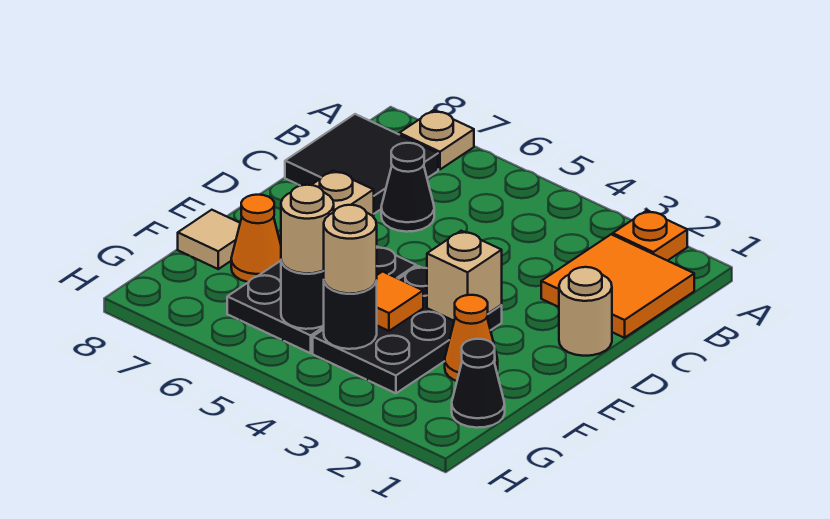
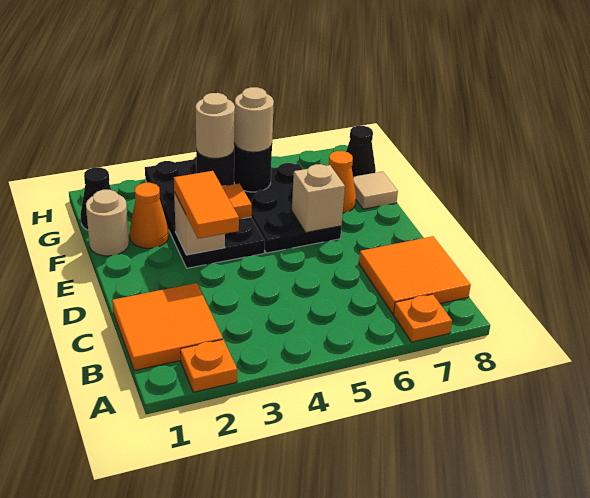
tan plate A7 level 1 -> orange plate A7 level 1
black tile B7:C8 level 1 -> orange tile B7:C8 level 1
black cone C6 level 1 -> black cone G8 level 1
tan round brick D1 level 1 -> tan round brick F1 level 1
none -> orange tile D3:E3 level 3
black plate E3:G4 level 1 -> black plate E3:H4 level 1

